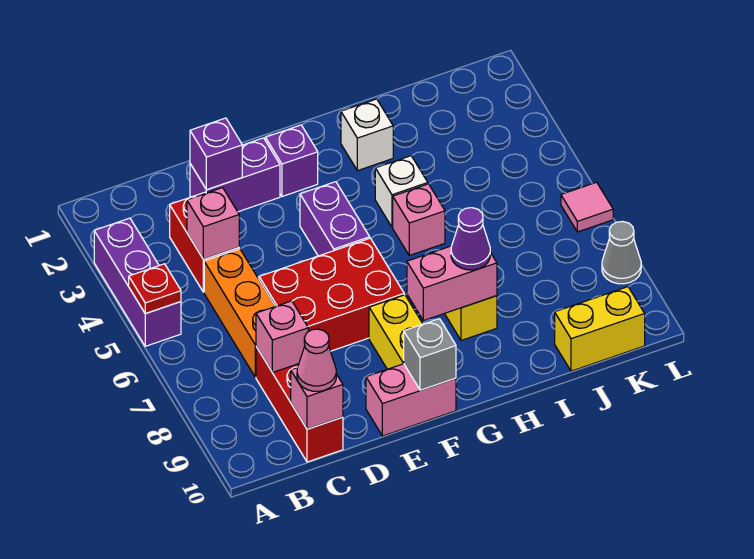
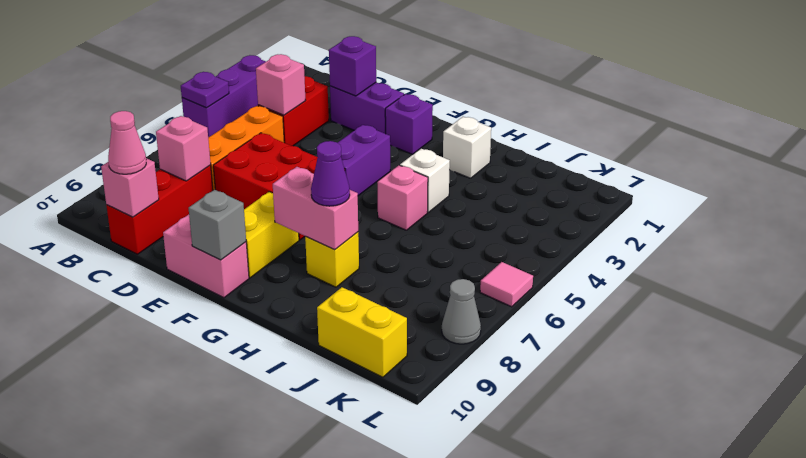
red plate A5 level 2 -> purple plate A5 level 2

